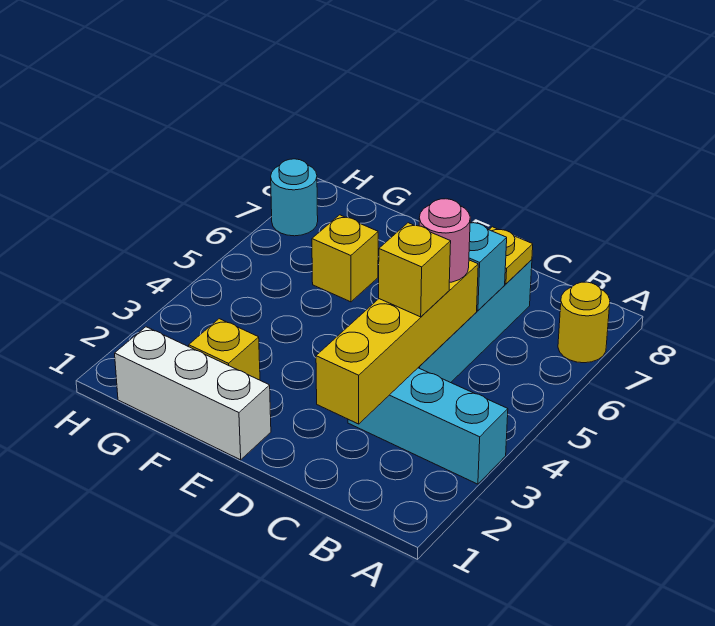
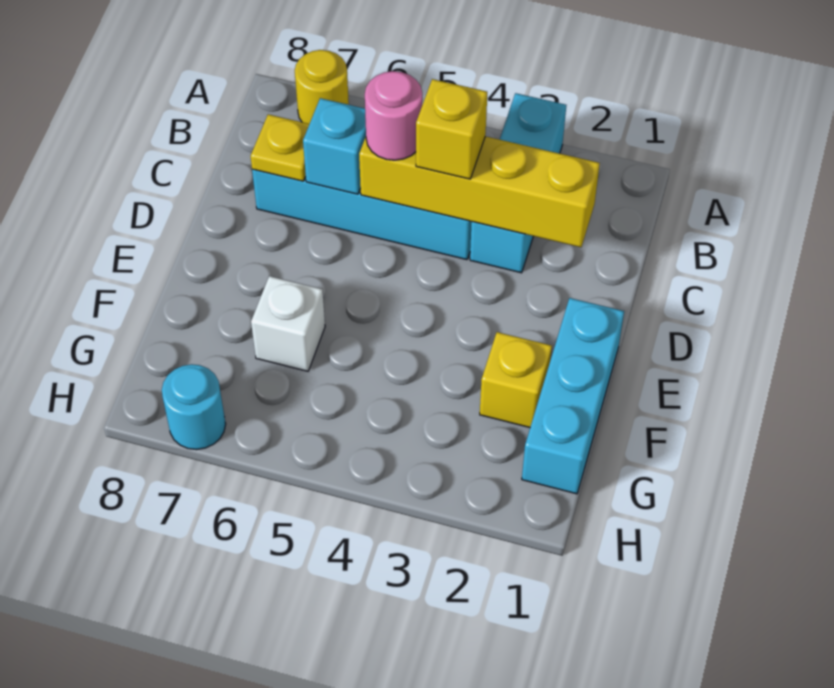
white brick E1:G1 level 1 -> cyan brick E1:G1 level 1
yellow brick F6 level 1 -> white brick F6 level 1

